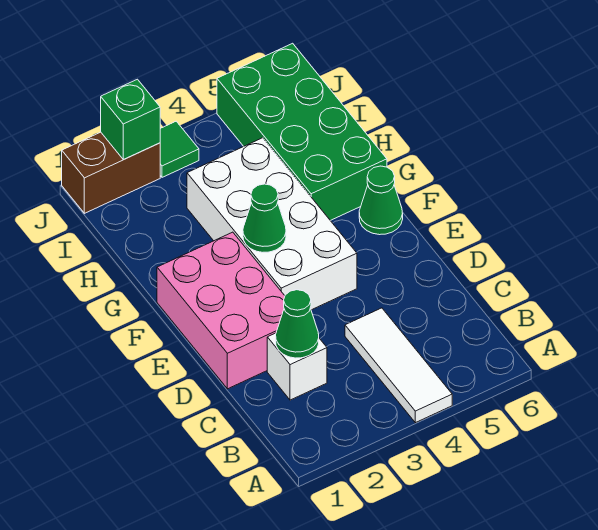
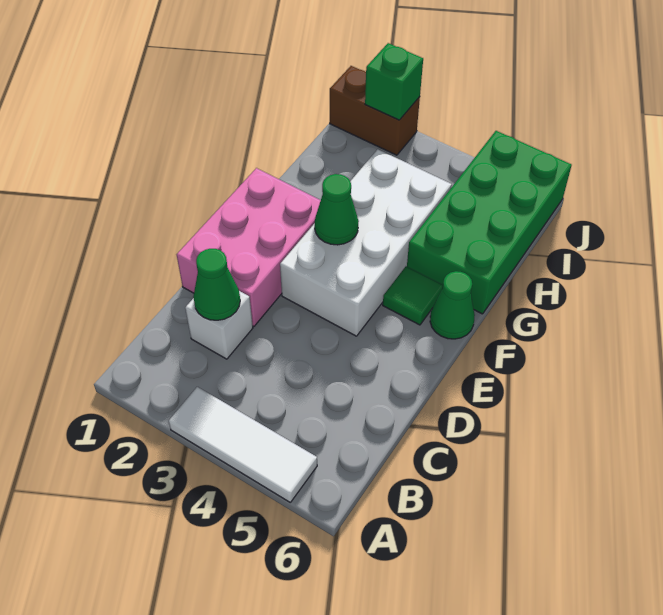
white tile A4:C4 level 1 -> white tile A3:A5 level 1
green tile J3 level 1 -> green tile F5 level 1

